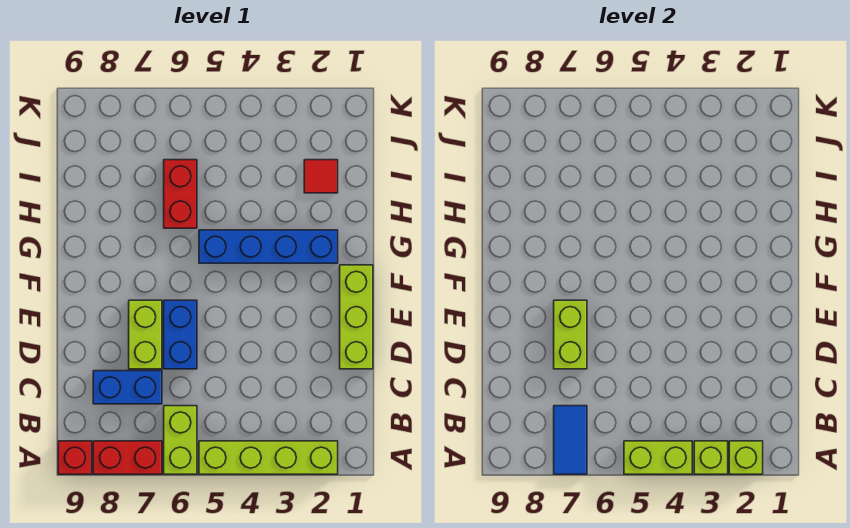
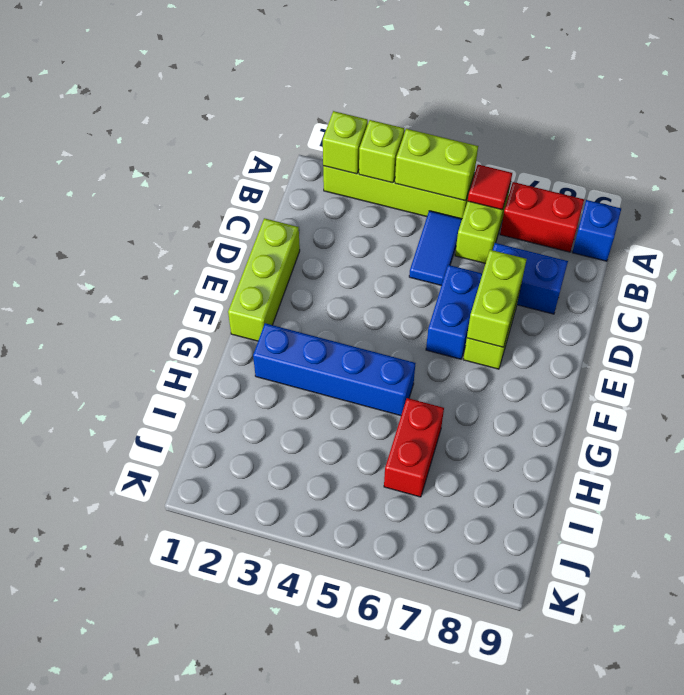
blue tile A7:B7 level 2 -> blue tile B5:C5 level 1
red brick A9 level 1 -> blue brick A9 level 1
red tile I2 level 1 -> red tile A6 level 2

